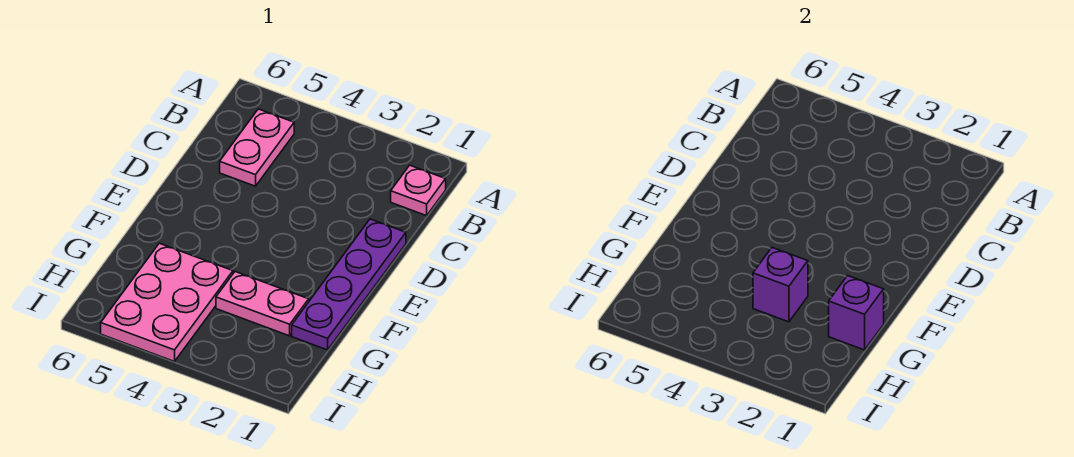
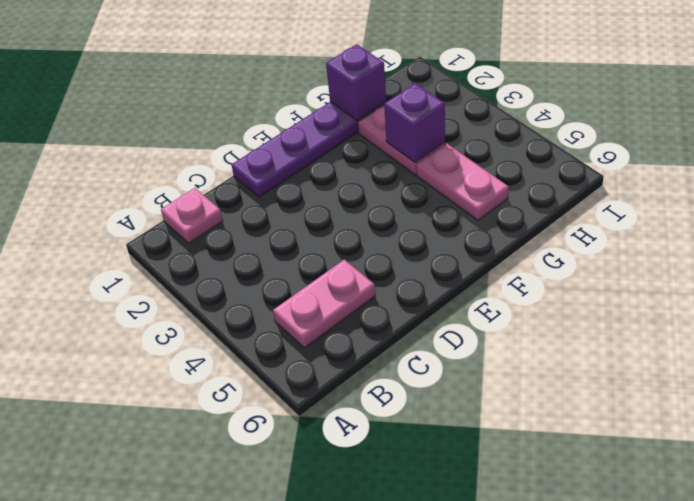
pink plate G4:I5 level 1 -> pink plate G4:G5 level 1

